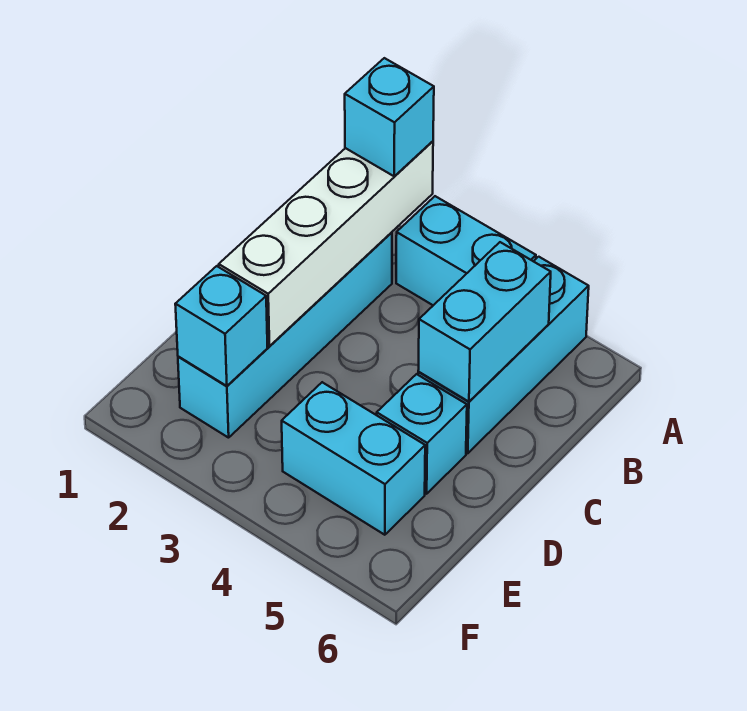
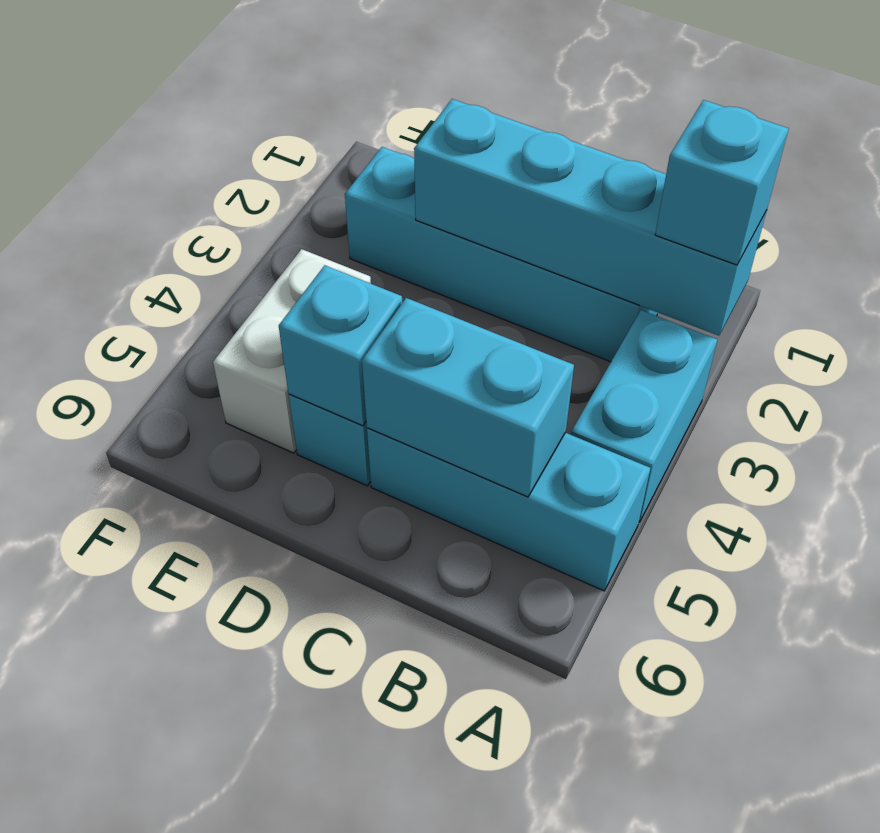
white brick A2:D2 level 2 -> cyan brick A2:D2 level 2
cyan brick E2 level 2 -> cyan brick D5 level 2
cyan brick E4:E5 level 1 -> white brick E4:E5 level 1

